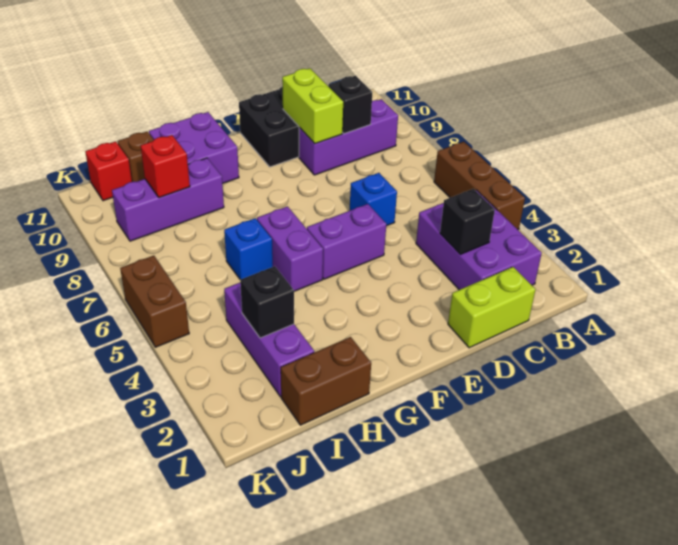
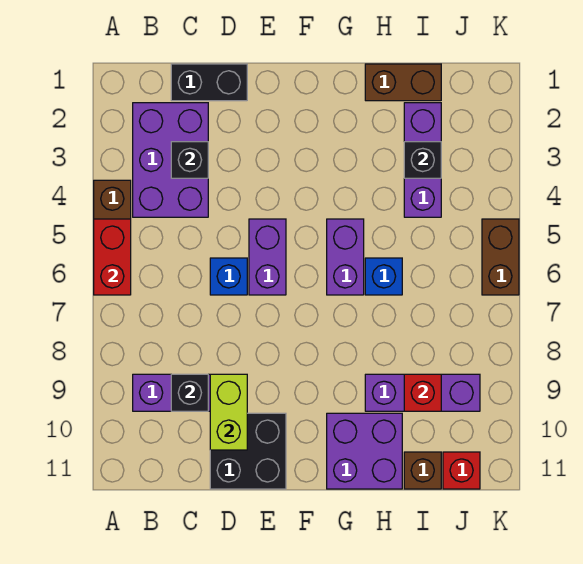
none -> red brick A5:A6 level 2
lime brick C1:D1 level 1 -> black brick C1:D1 level 1
purple brick E5:F5 level 1 -> purple brick E5:E6 level 1

